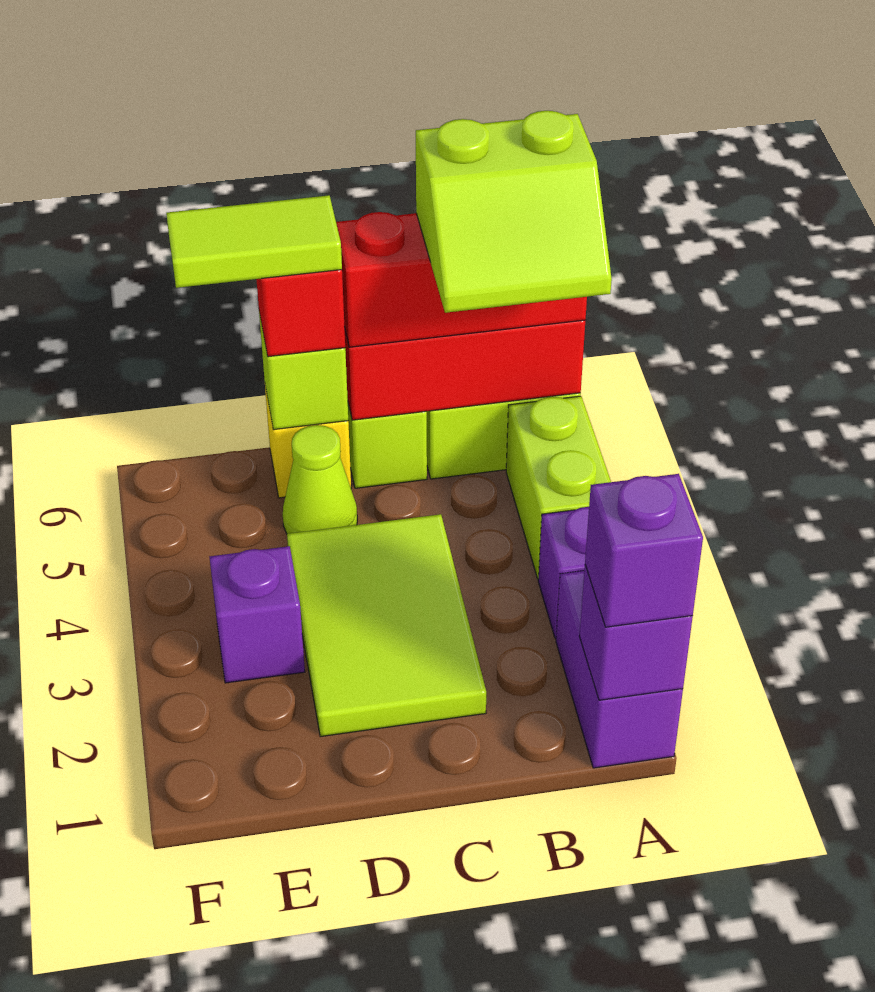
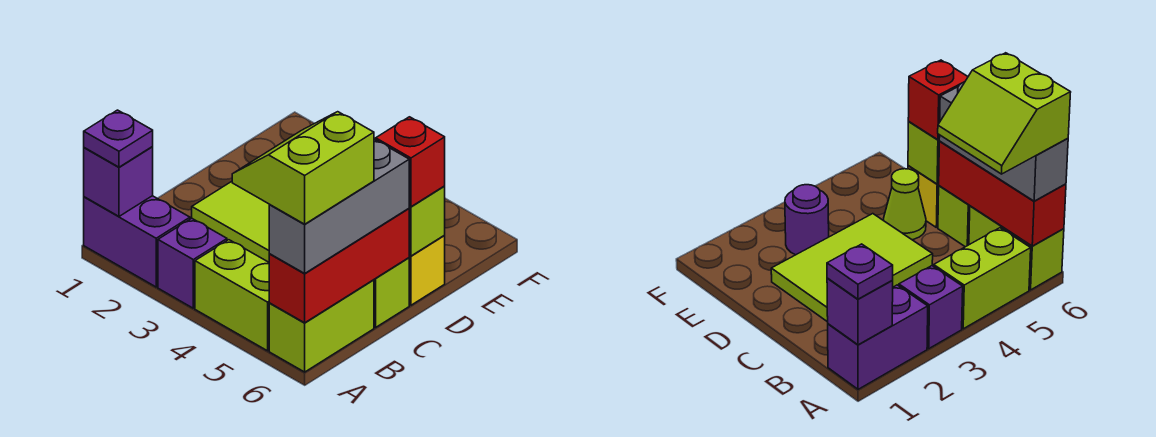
purple brick A1 level 3 -> purple plate A1 level 3
red brick A6:C6 level 3 -> grey brick A6:C6 level 3
lime tile D6:E6 level 4 -> none
purple brick E3 level 1 -> purple round brick E3 level 1

